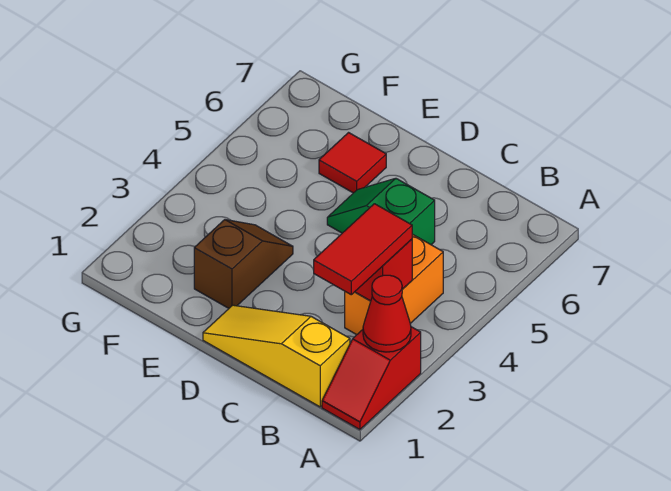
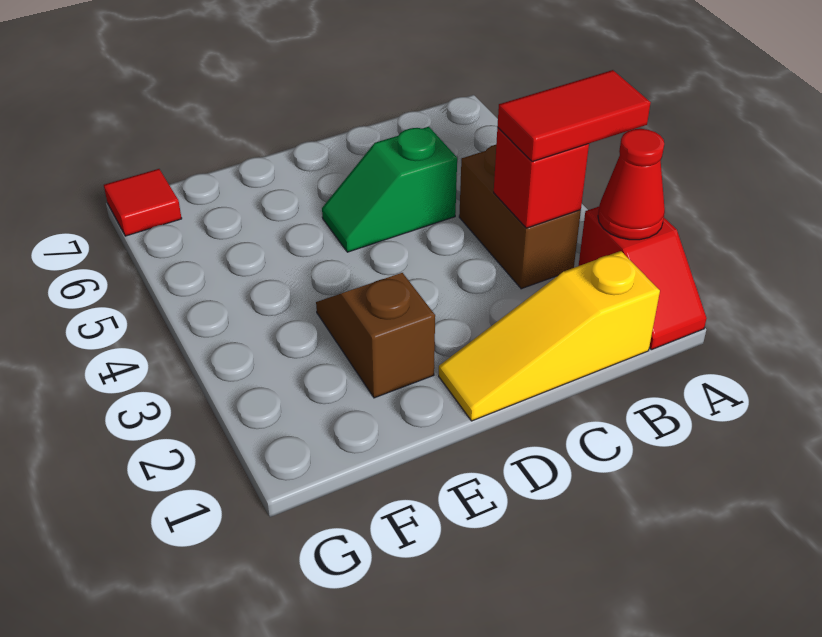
red tile B2:B3 level 3 -> red tile A3:B3 level 3
orange brick B3:B4 level 1 -> brown brick B3:B4 level 1
red tile E6 level 1 -> red tile G7 level 1

